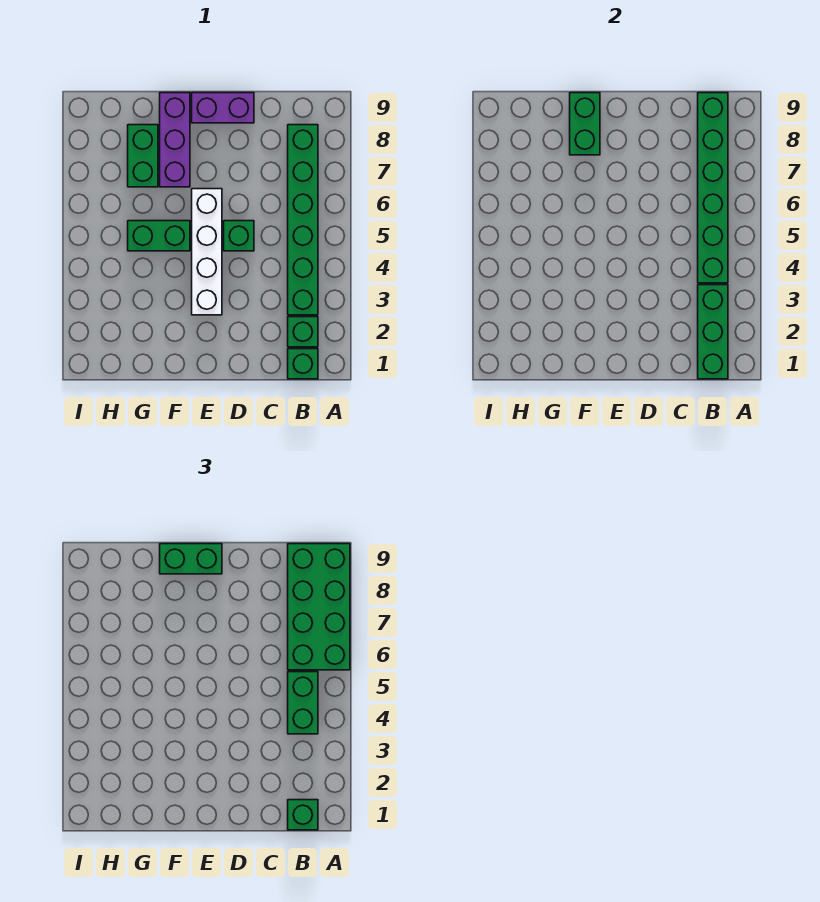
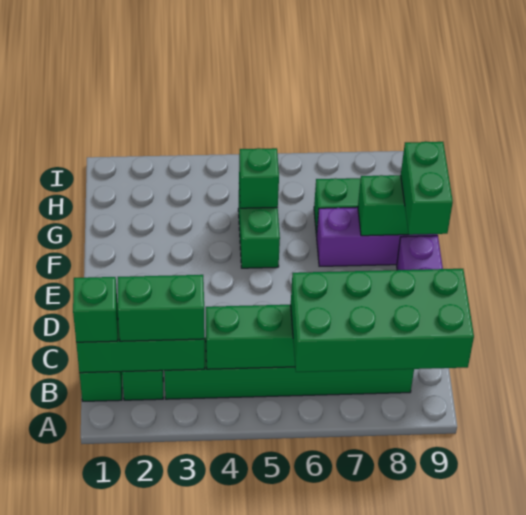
green brick B4:B5 level 3 -> green brick B2:B3 level 3
green brick D5 level 1 -> green brick G5 level 2
white brick E3:E6 level 1 -> none

